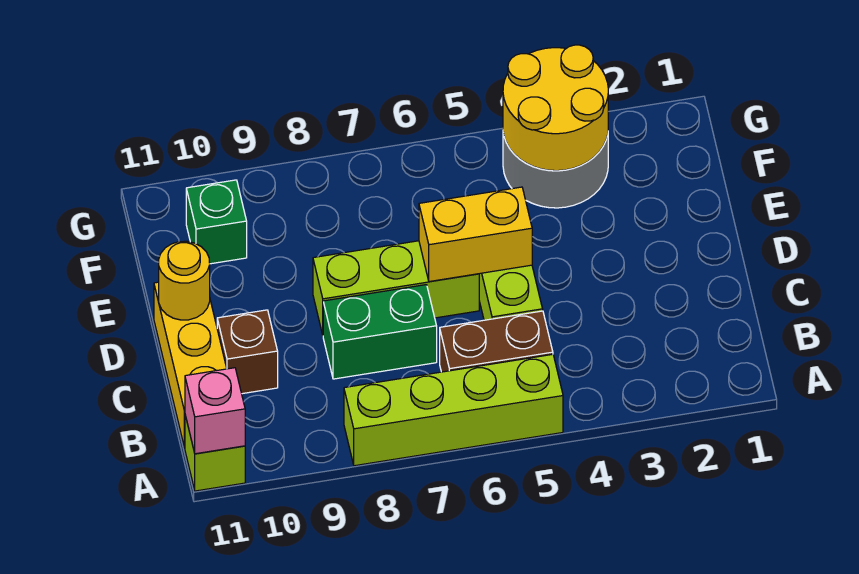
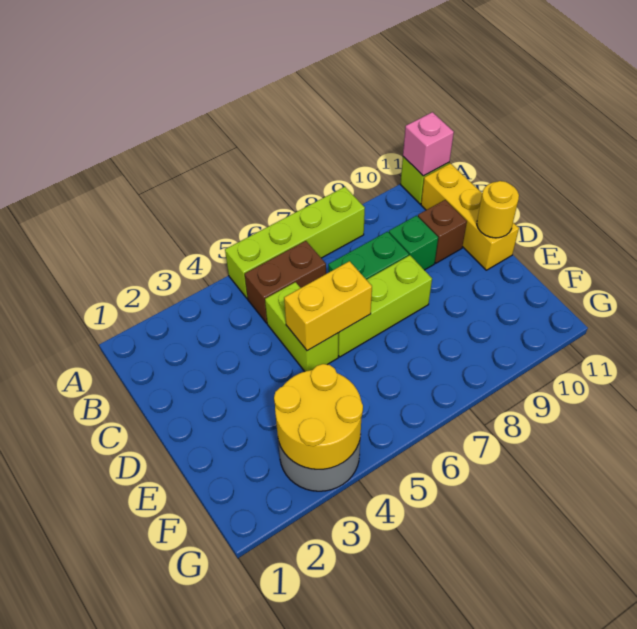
green brick F10 level 1 -> green brick C9 level 1

